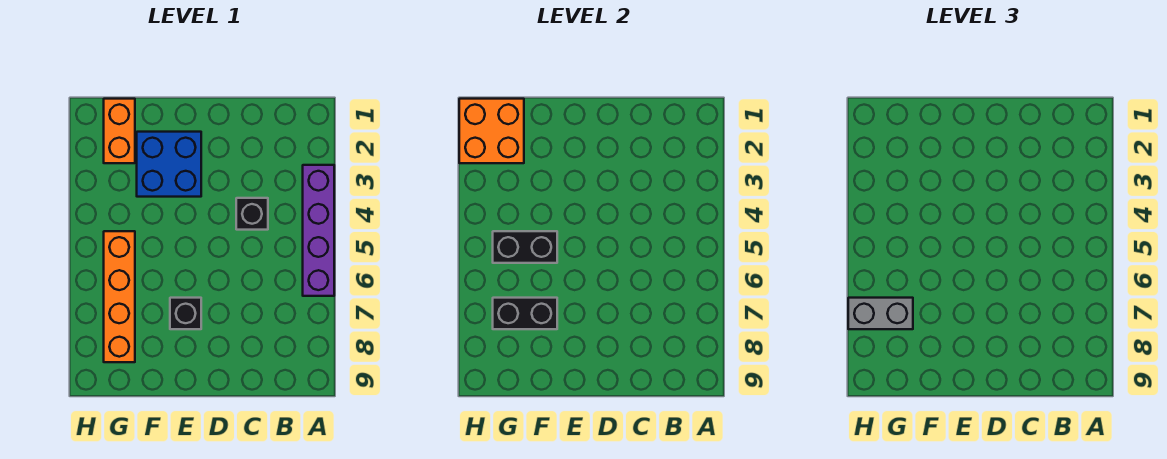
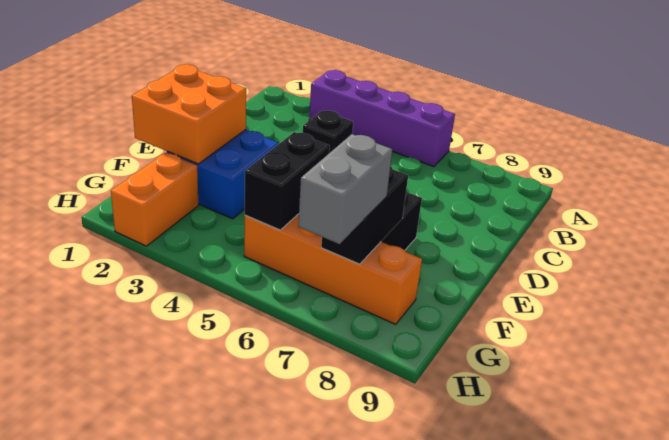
orange brick G1:G2 level 1 -> orange brick G2:H2 level 1
orange brick G1:H2 level 2 -> orange brick E1:F2 level 2

